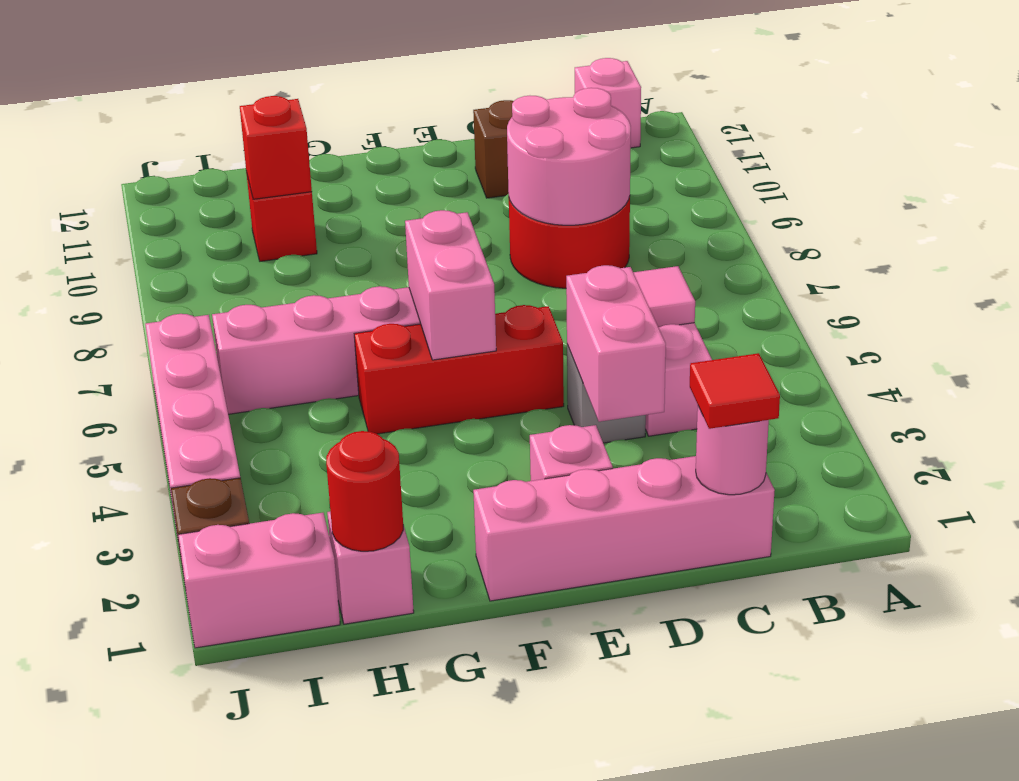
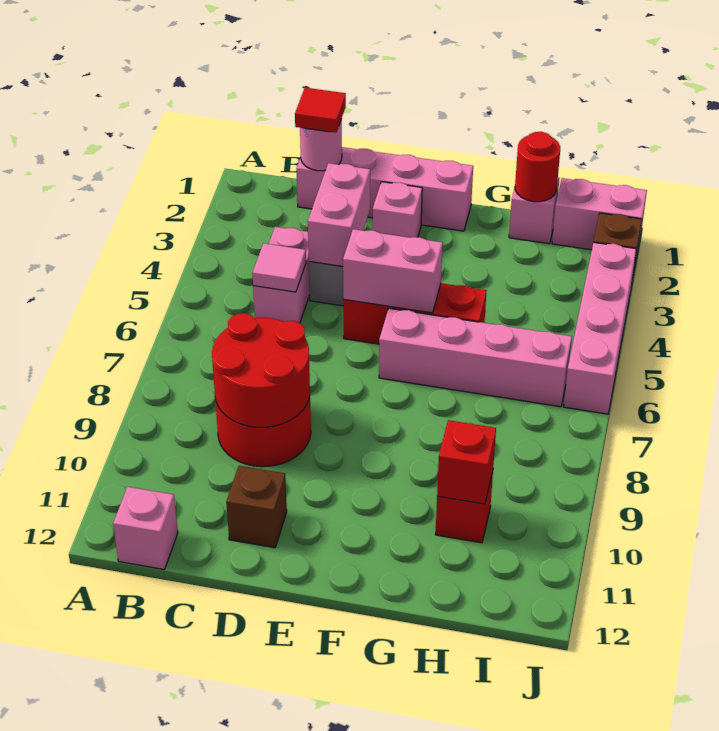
pink round brick C8:D9 level 2 -> red round brick C8:D9 level 2
pink brick F5:F6 level 2 -> pink brick E5:F5 level 2

